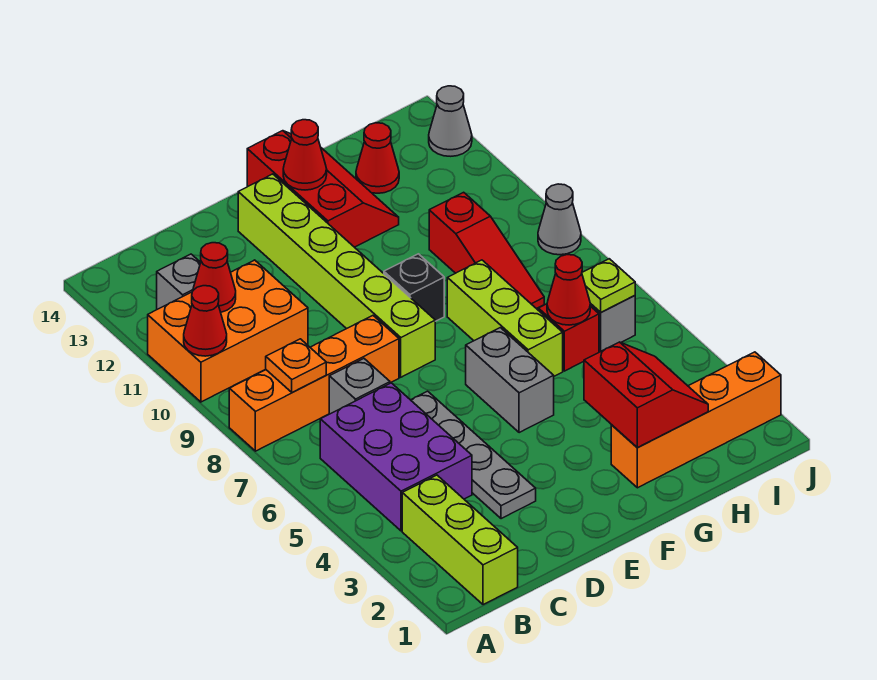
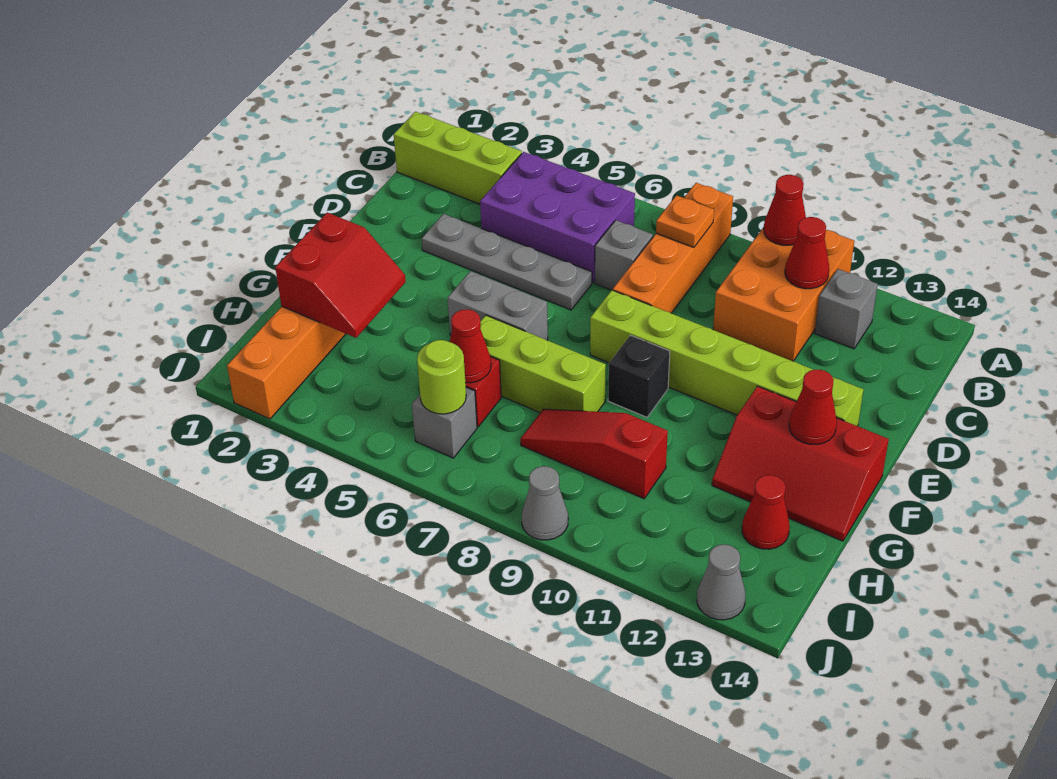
red slope G2:H3 level 2 top G -> red slope G2:H3 level 2 top 2
lime plate I6 level 2 -> lime round brick I6 level 2

